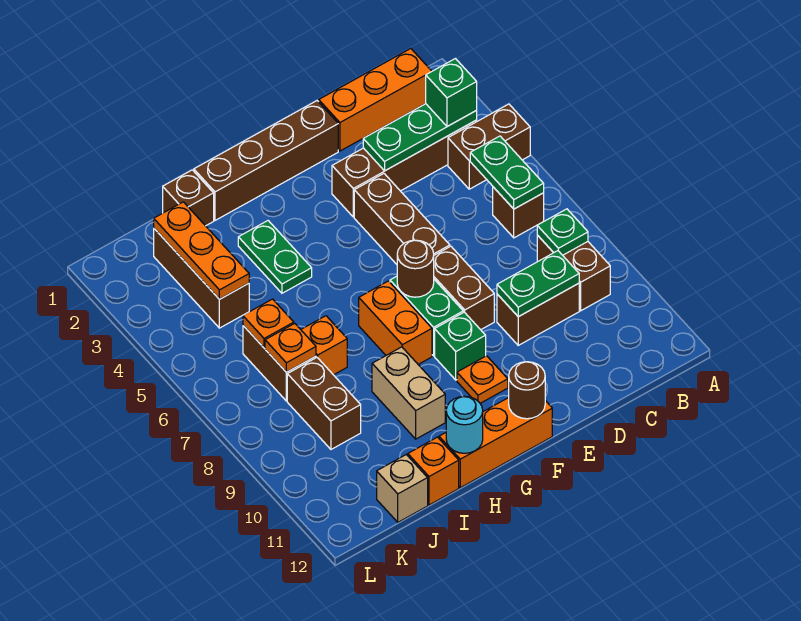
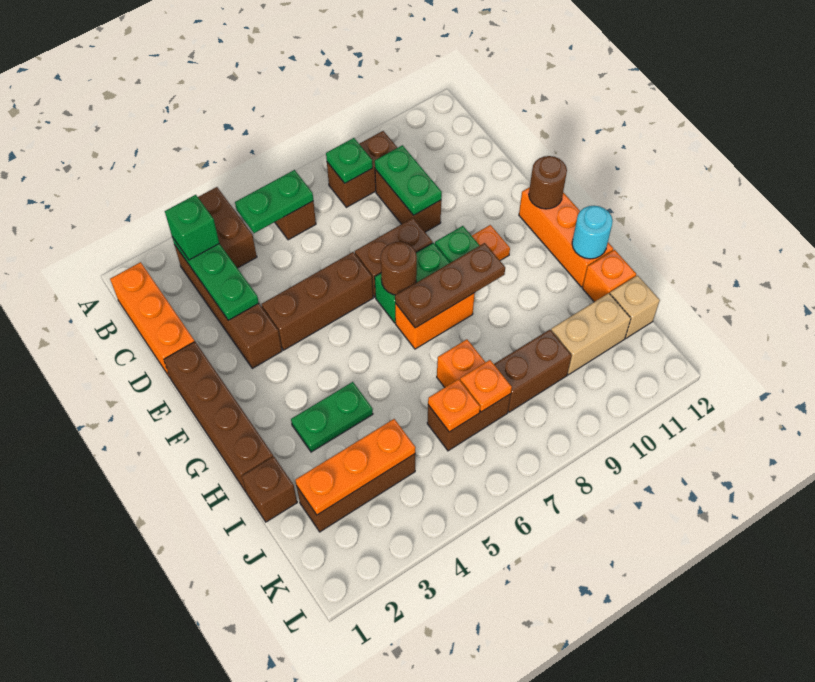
none -> brown plate G7:G9 level 2
tan brick H9:H10 level 1 -> tan brick J10:J11 level 1

